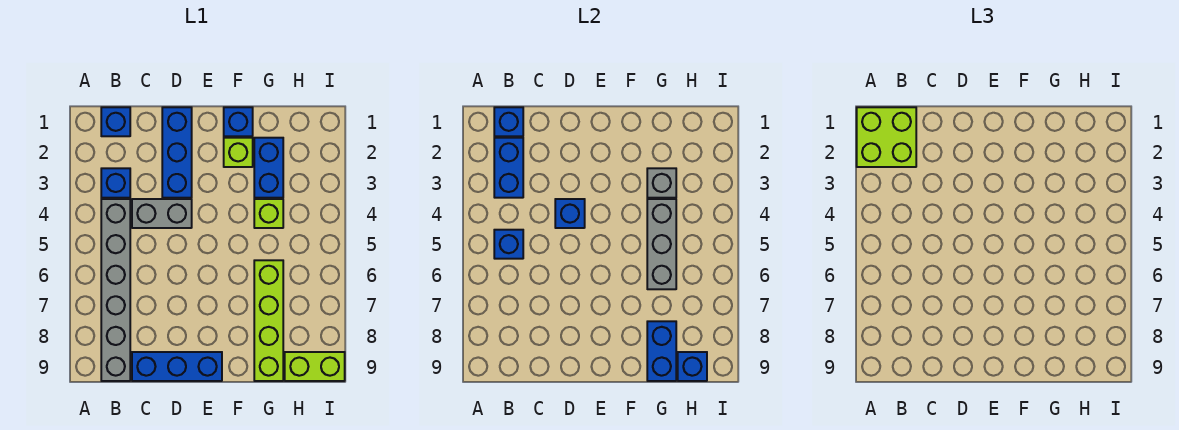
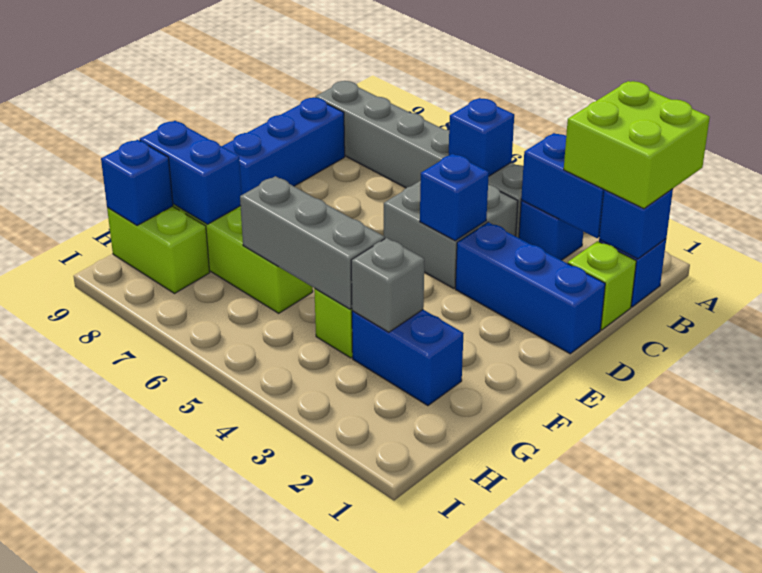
grey brick C4:D4 level 1 -> grey brick C4:D5 level 1
blue brick F1 level 1 -> none
lime brick F2 level 1 -> lime brick C1 level 1
lime brick H9:I9 level 1 -> lime brick H8:H9 level 1

